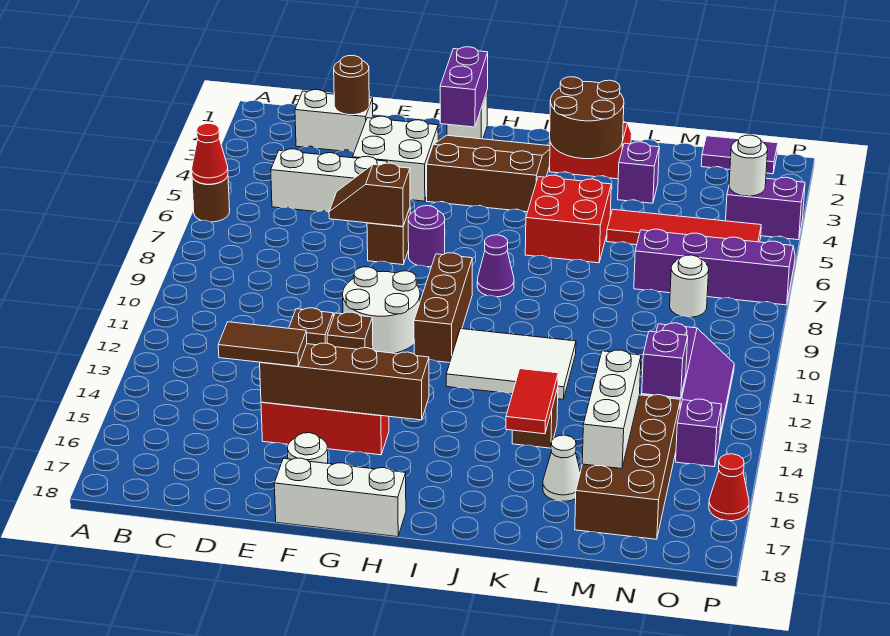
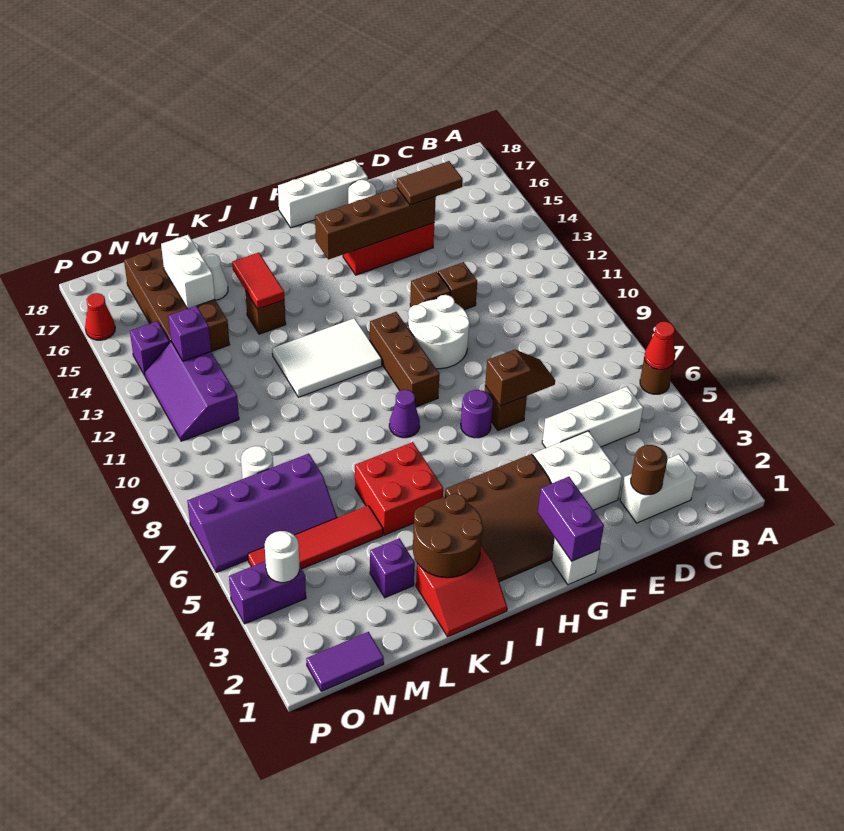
white brick M14:M16 level 2 -> white brick M15:M16 level 2

